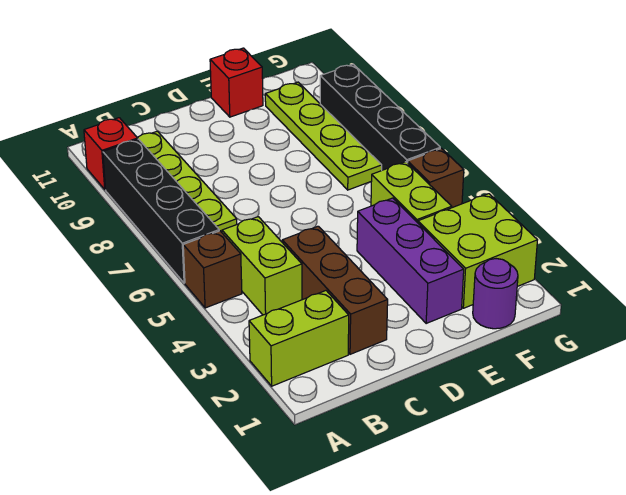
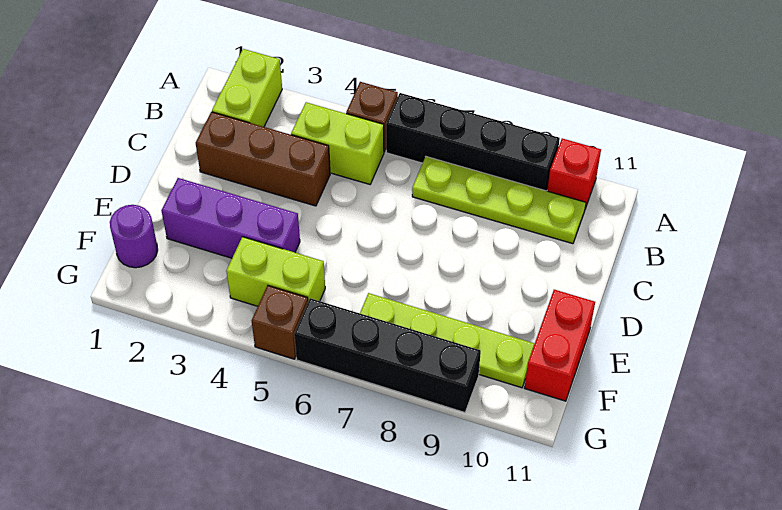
red brick E11 level 1 -> red brick E11:F11 level 1
lime brick F2:G3 level 1 -> none

